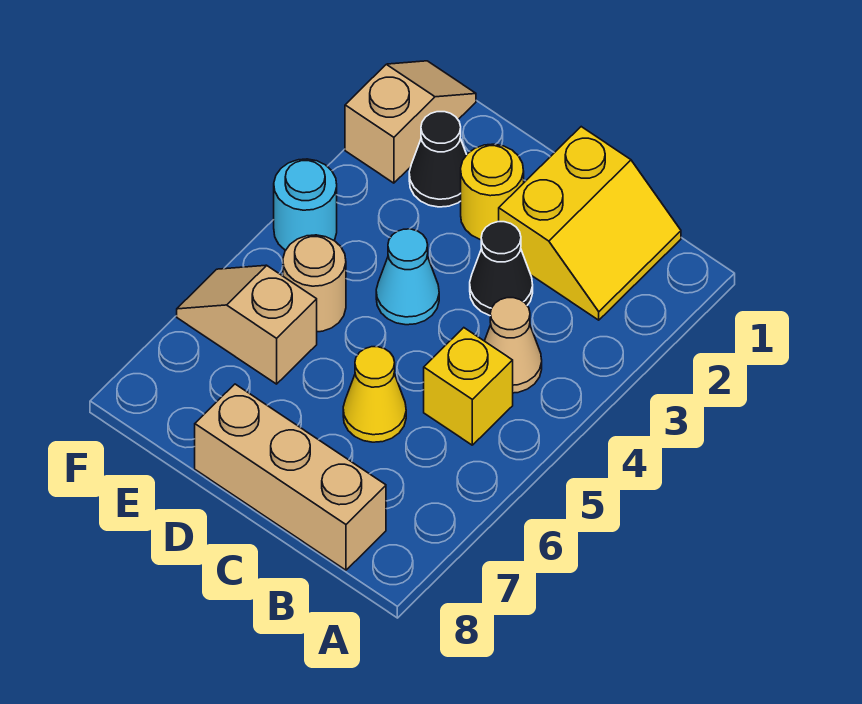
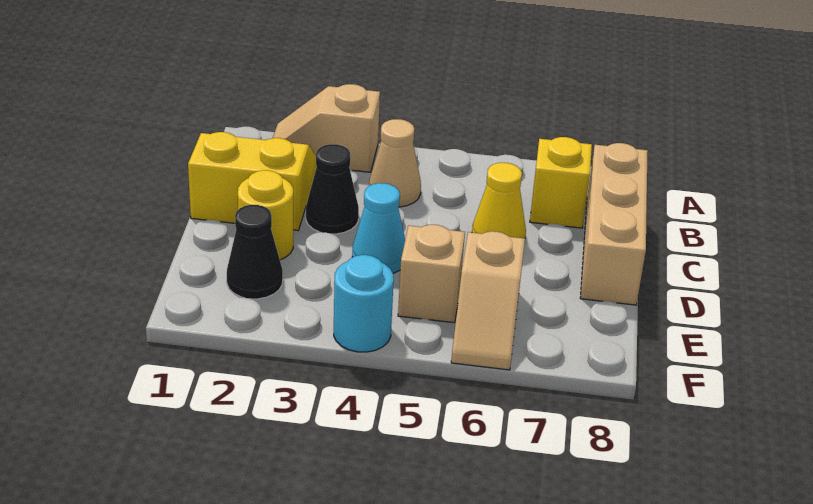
yellow brick B5 level 1 -> yellow brick B7 level 1
tan round brick E5 level 1 -> tan brick E5 level 1
tan slope F1:F2 level 1 top 2 -> tan slope A2:A3 level 1 top 3

